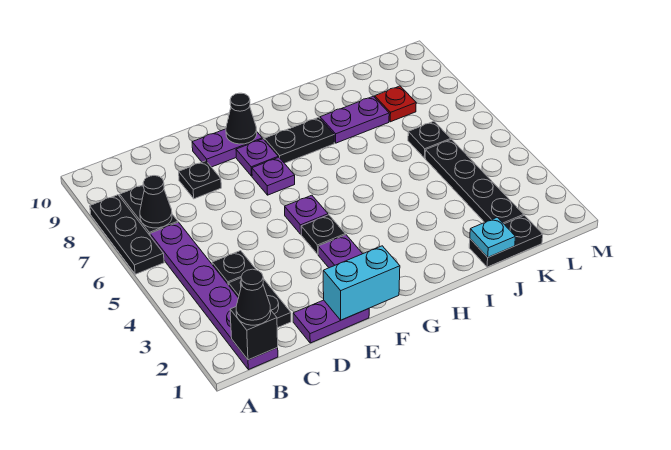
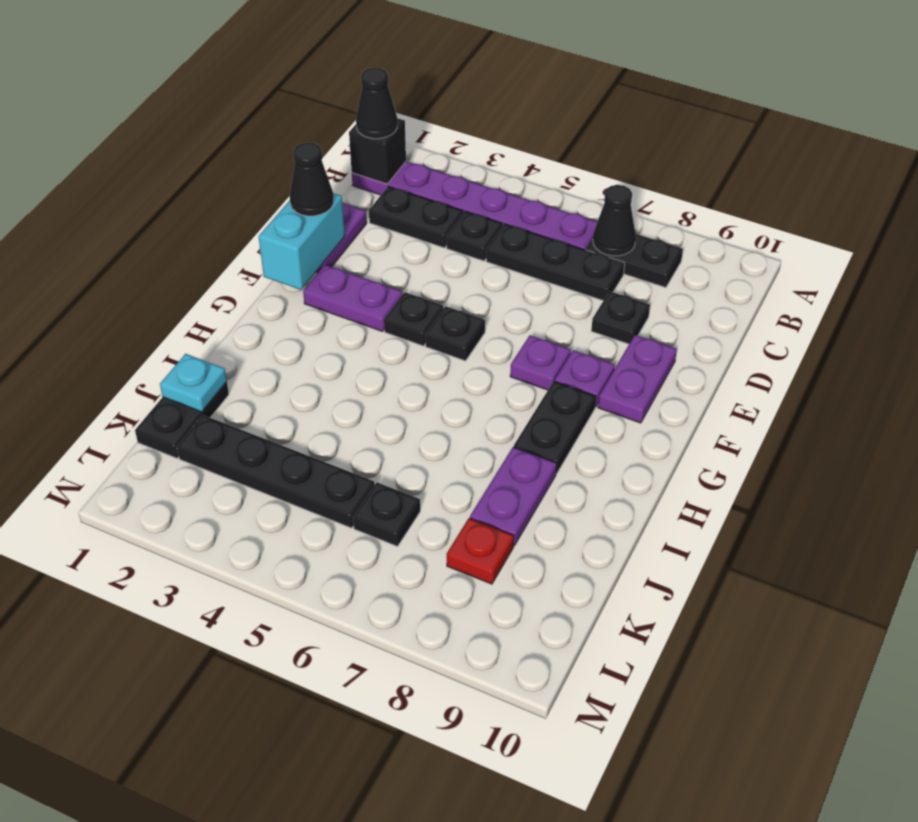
black plate A6:A8 level 1 -> black plate C5:C7 level 1
purple plate F5 level 1 -> black plate F5 level 1
black cone F9 level 2 -> black cone E1 level 3

